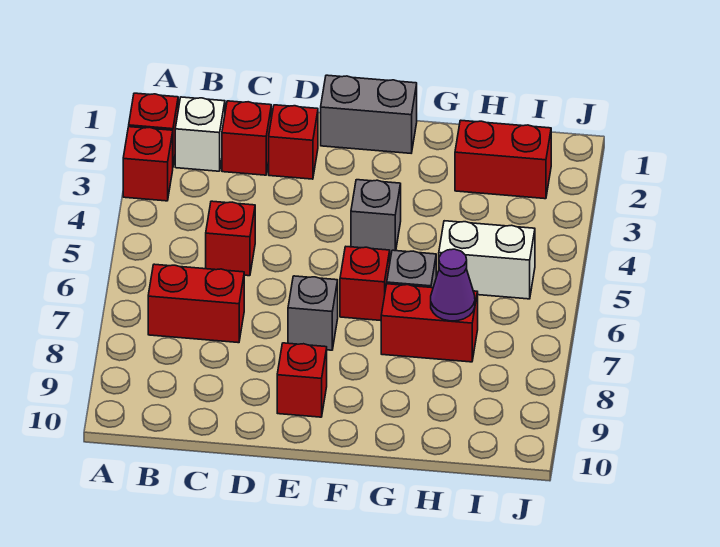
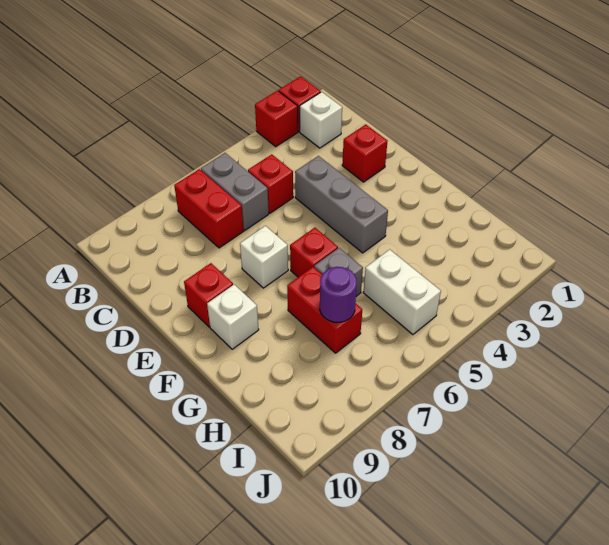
red brick C2 level 1 -> none
grey brick E1:F1 level 1 -> grey brick B6:C6 level 1
grey brick E7 level 1 -> white brick E7 level 1
grey brick F4 level 1 -> grey brick D4:F4 level 1
none -> white brick F9 level 1
red brick H2:I2 level 1 -> none
purple cone H7 level 2 -> purple round brick H7 level 2

